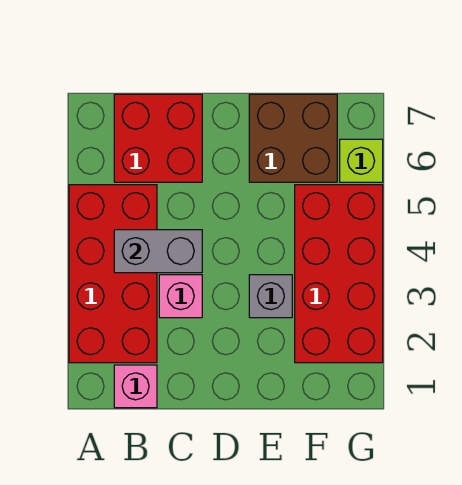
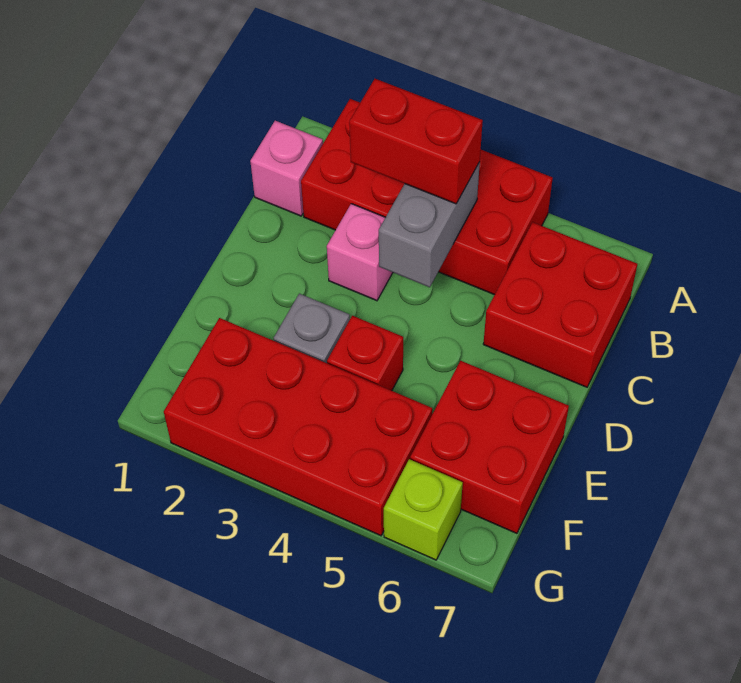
none -> red brick B3:B4 level 3
none -> red brick E4 level 1
brown brick E6:F7 level 1 -> red brick E6:F7 level 1

